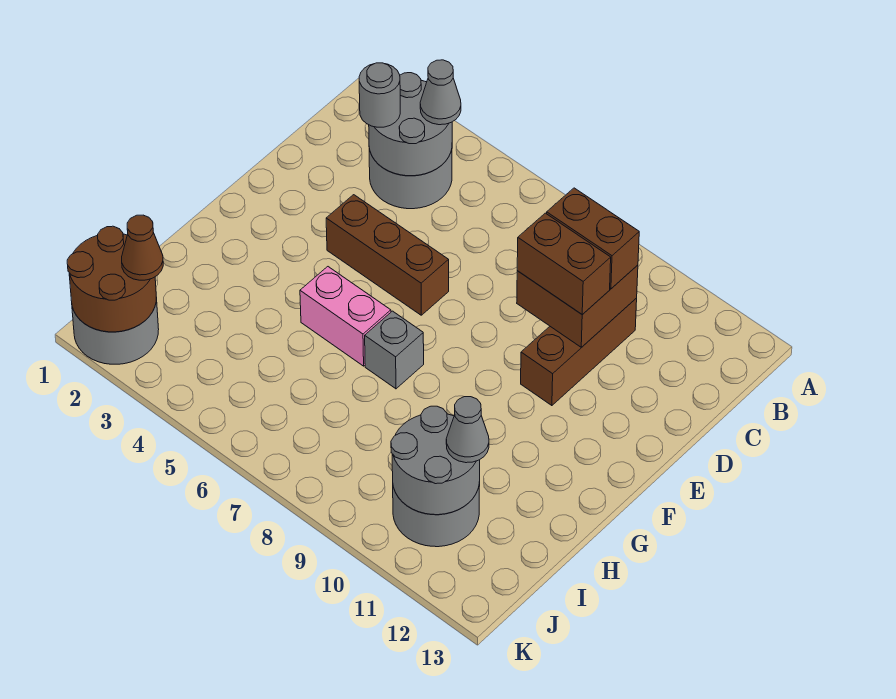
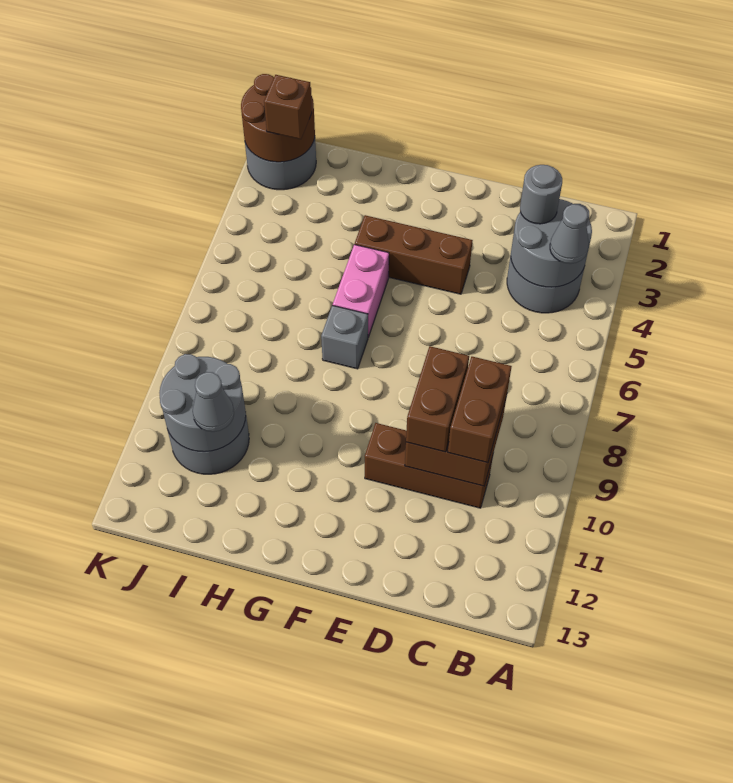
brown brick E4:E6 level 1 -> brown brick E4:G4 level 1
brown cone J2 level 3 -> brown brick J2 level 3

